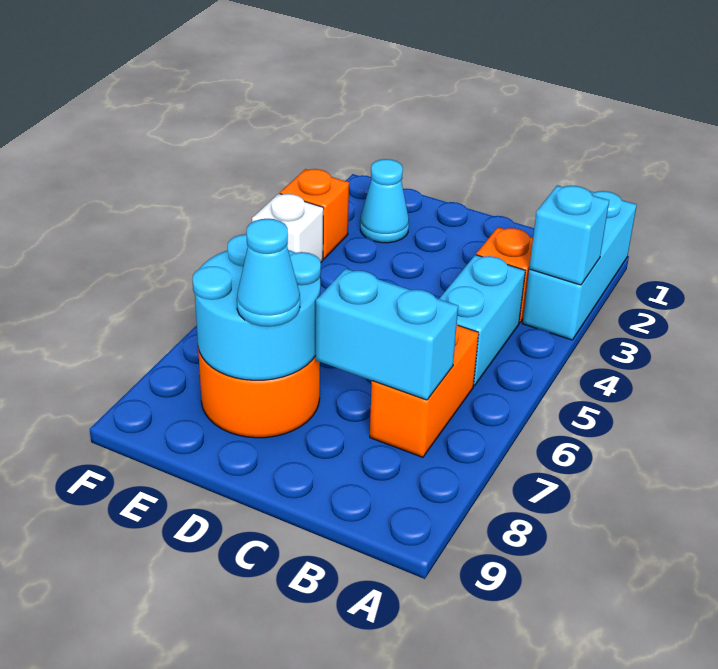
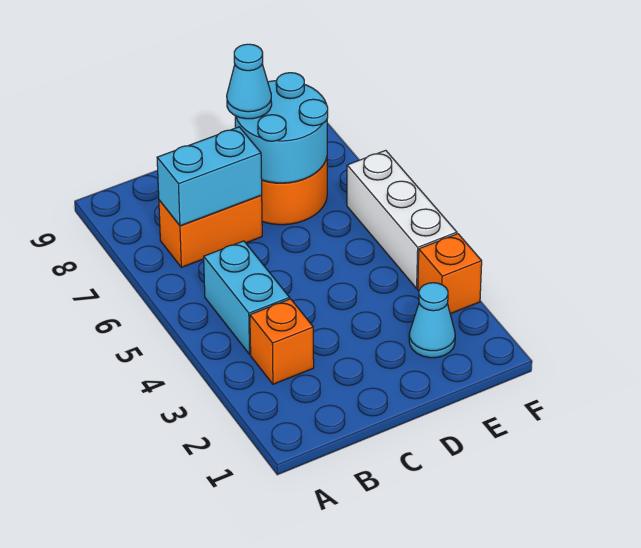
cyan brick A1:A3 level 1 -> none
cyan brick A3 level 2 -> none
orange brick B6:B7 level 1 -> orange brick B7:C7 level 1
white brick F4 level 1 -> white brick F4:F6 level 1

